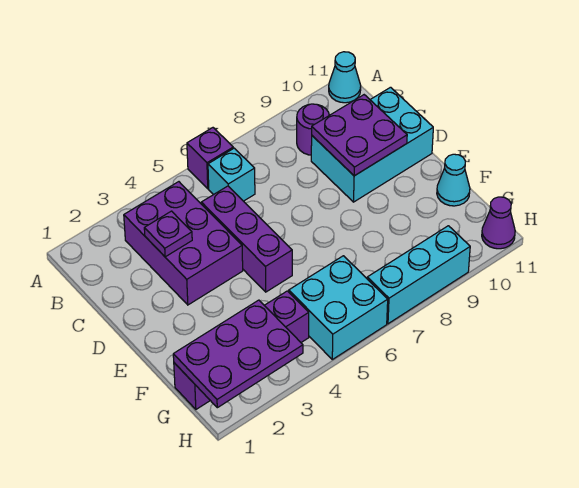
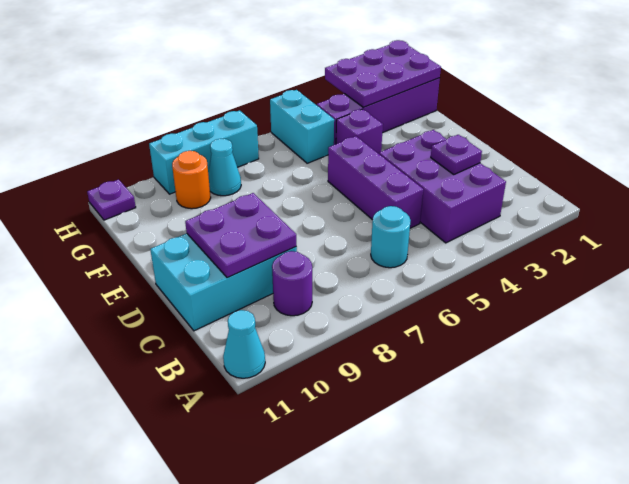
purple brick A6 level 1 -> purple brick F4 level 1
cyan brick B6 level 1 -> cyan round brick B6 level 1
cyan cone F11 level 1 -> cyan cone G8 level 1
cyan brick G5:H6 level 1 -> cyan brick G5:H5 level 1
none -> orange round brick G9 level 1
purple cone H11 level 1 -> purple plate H11 level 1

